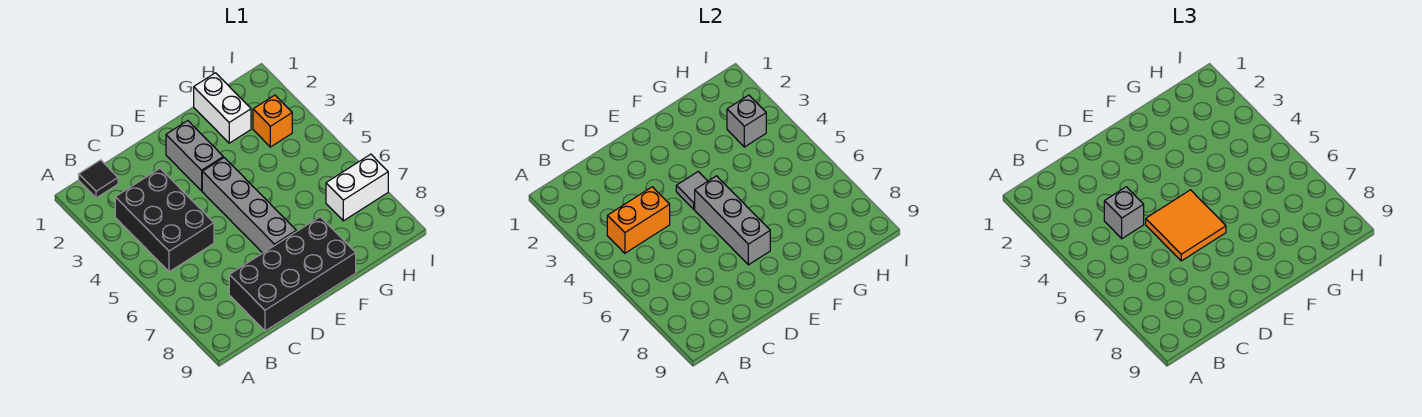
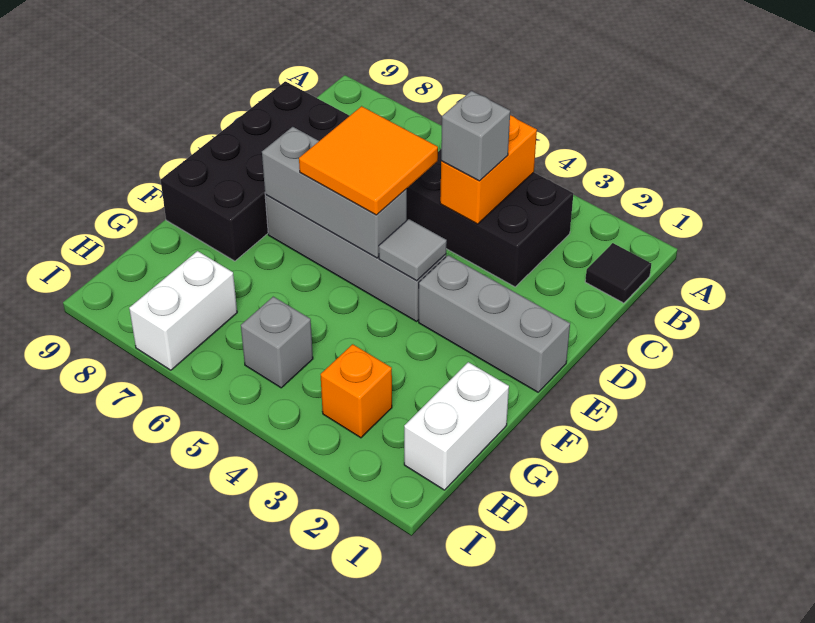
grey brick E2:E3 level 1 -> grey brick E1:E3 level 1
white brick G1:G2 level 1 -> white brick G1:H1 level 1
grey brick H3 level 2 -> grey brick H5 level 1

